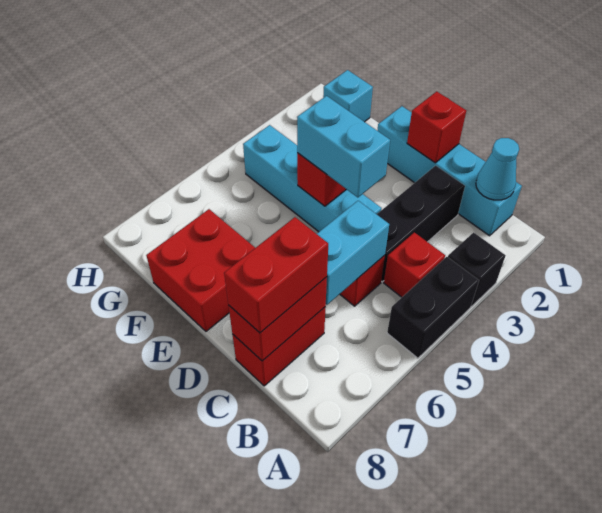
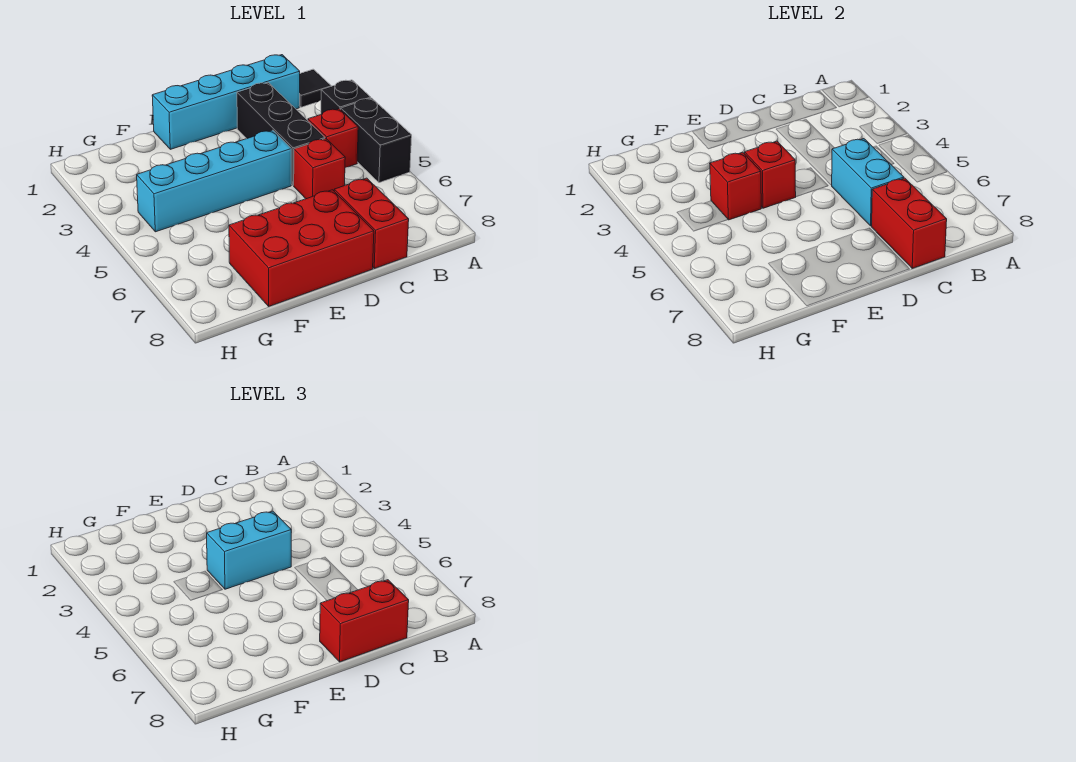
none -> black tile A1 level 1
cyan cone B1 level 2 -> none
red brick C7:C8 level 3 -> red brick C8:D8 level 3
red brick D1 level 2 -> red brick F4 level 2
red brick E7:F8 level 1 -> red brick D7:F8 level 1
cyan brick G1 level 1 -> none

